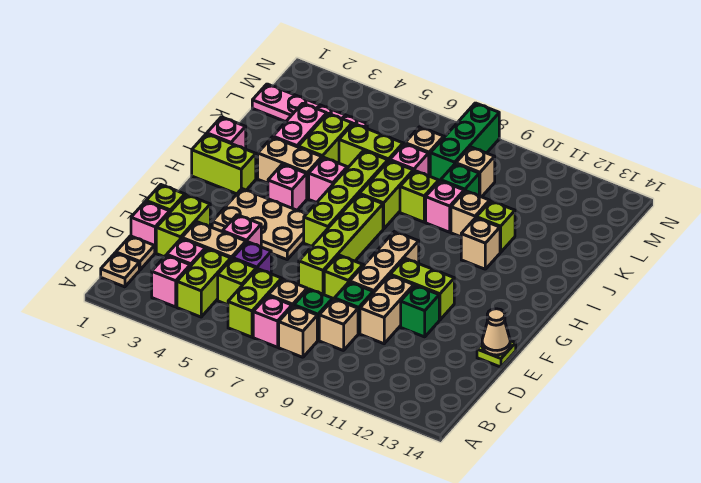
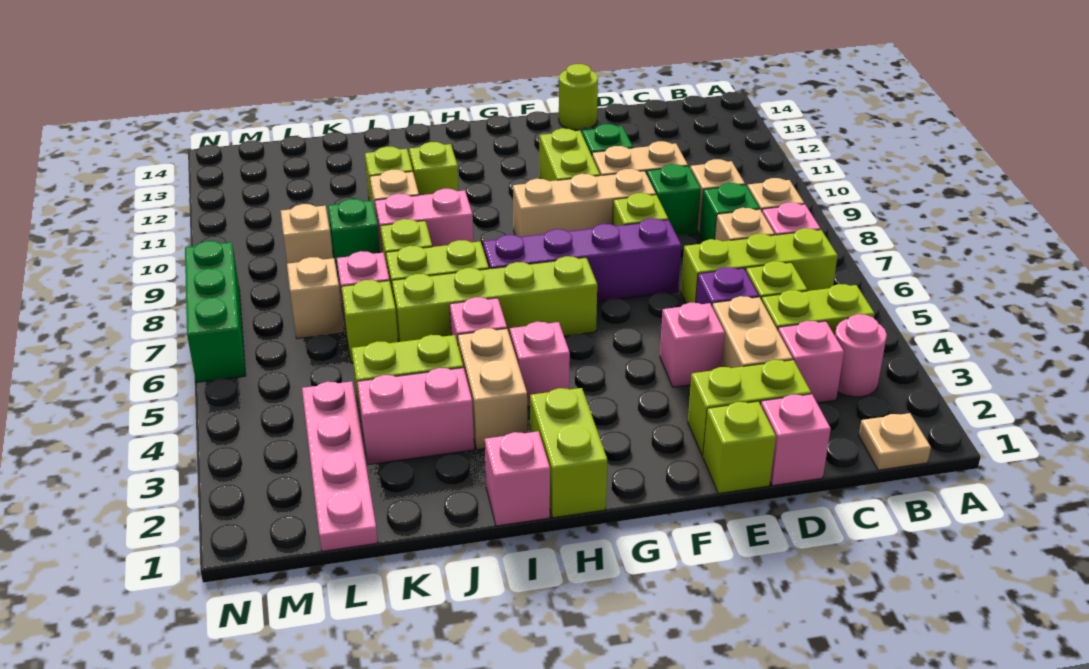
pink brick B3 level 1 -> pink round brick B3 level 1
lime brick B6:C6 level 1 -> lime brick B6:D6 level 1
tan plate C1 level 1 -> none
lime brick E7:H7 level 1 -> purple brick E7:H7 level 1
lime plate E14 level 1 -> lime round brick E14 level 1
tan cone E14 level 2 -> none
tan plate F3:G5 level 1 -> none
tan brick I11 level 1 -> lime brick I11 level 1
pink brick J9 level 1 -> pink brick I9:J9 level 1
lime brick K5:K6 level 1 -> lime brick K6 level 1
green brick L8:N8 level 1 -> green brick N6:N8 level 1

